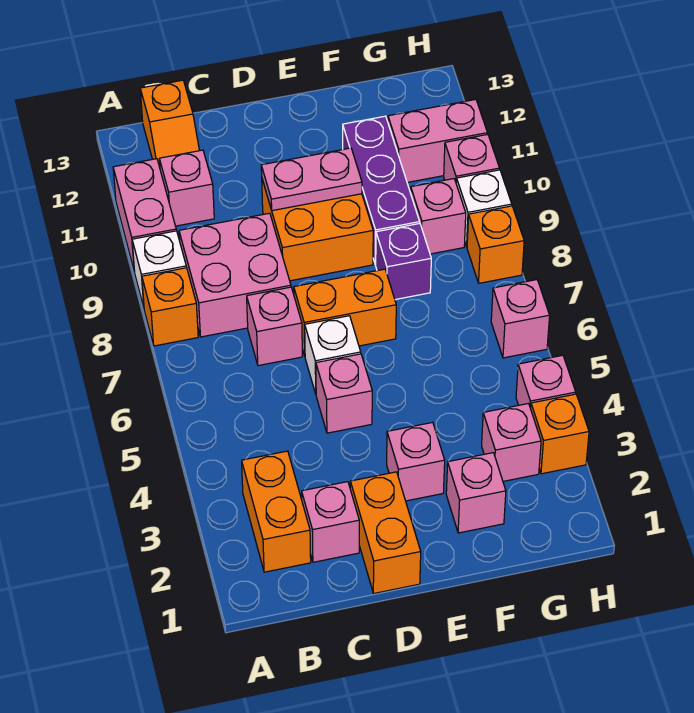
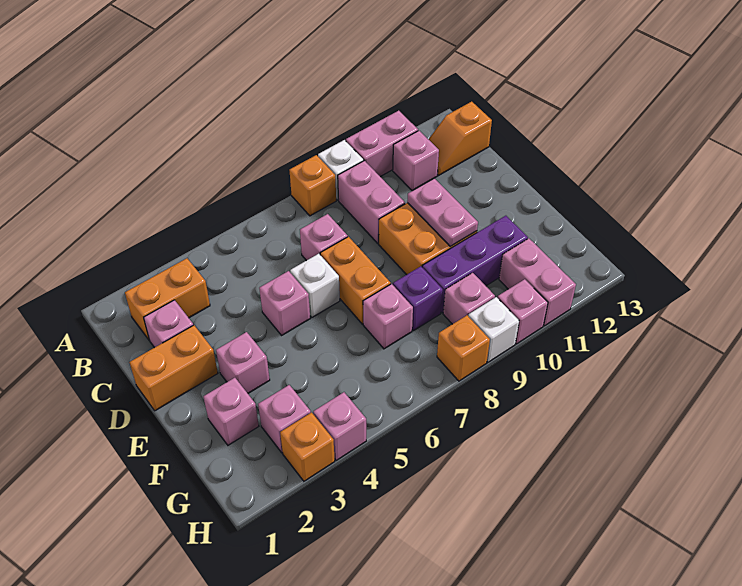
pink brick B8:C9 level 1 -> pink brick B9:C9 level 1
pink brick H6 level 1 -> pink brick F7 level 1

